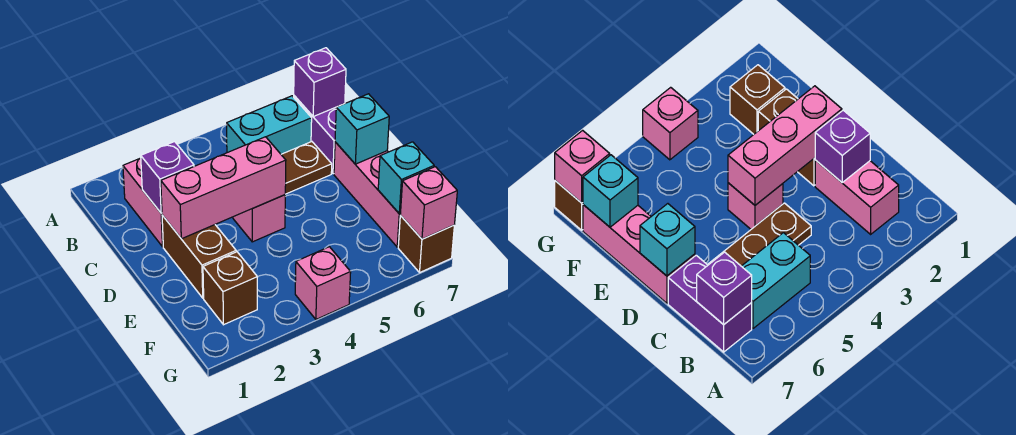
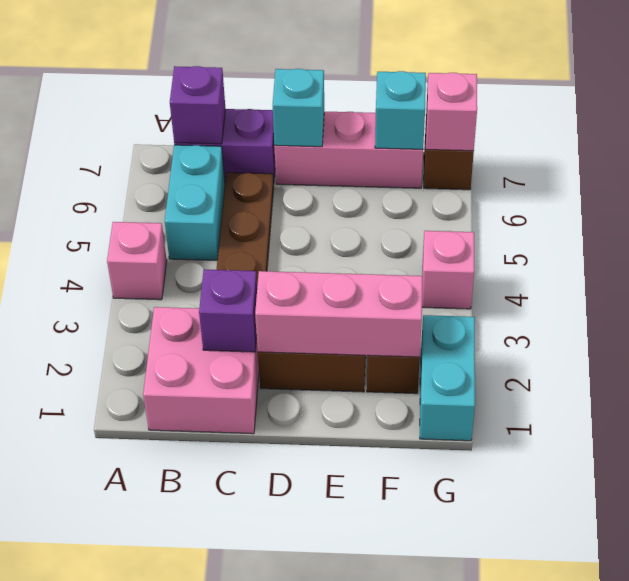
pink brick B2:C2 level 1 -> pink brick B1:C2 level 1
pink brick D2:D4 level 2 -> pink brick D2:F2 level 2
pink brick D4 level 1 -> pink brick A4 level 1
none -> cyan brick G1:G2 level 1

